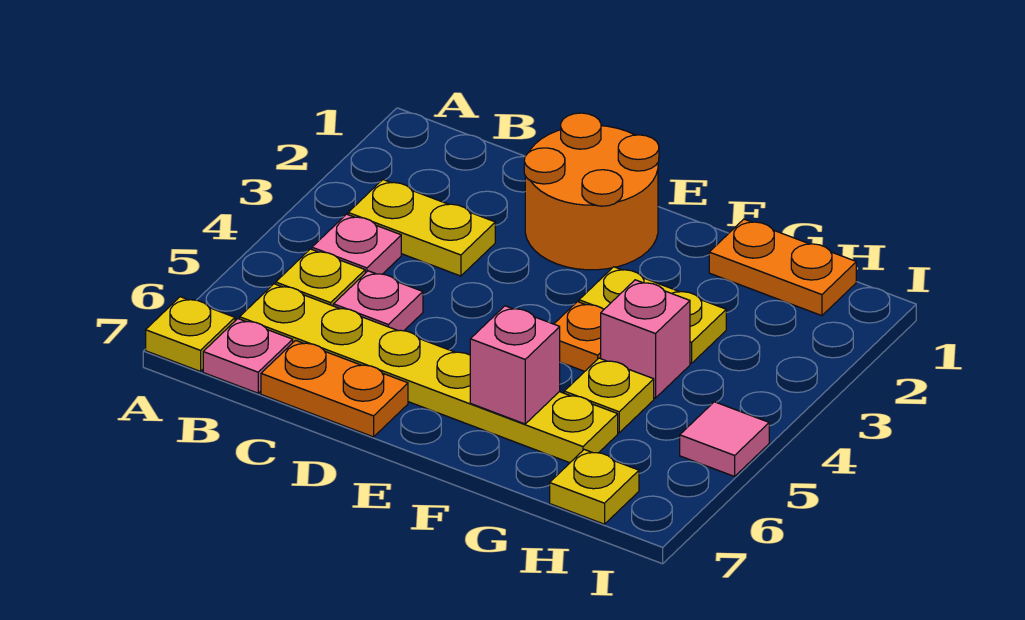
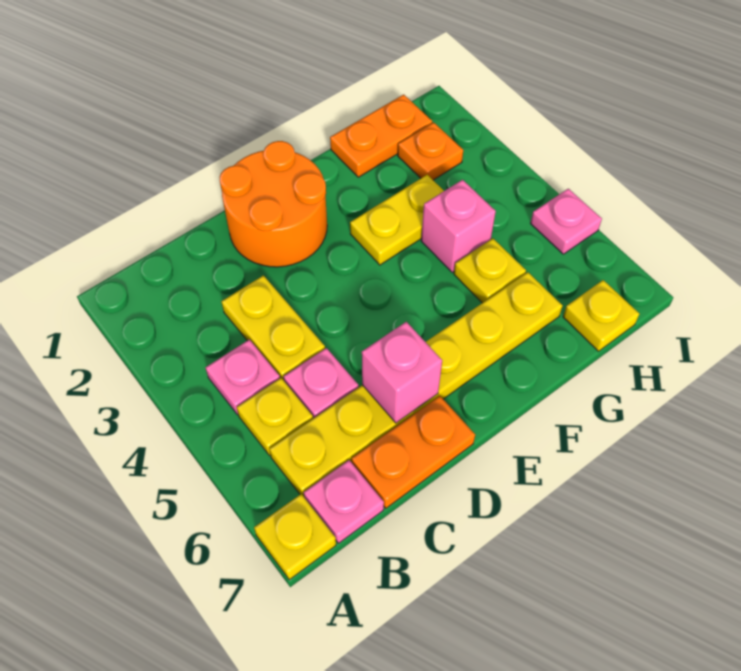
yellow plate B3:C3 level 1 -> yellow plate C3:C4 level 1
orange plate F4 level 1 -> orange plate H2 level 1
pink brick F6 level 2 -> pink brick D6 level 2
pink tile I5 level 1 -> pink plate I5 level 1

